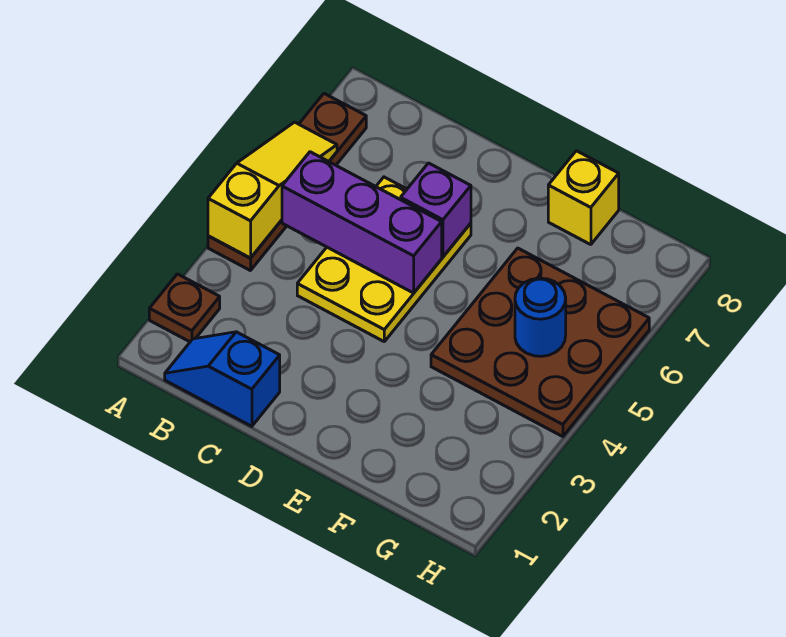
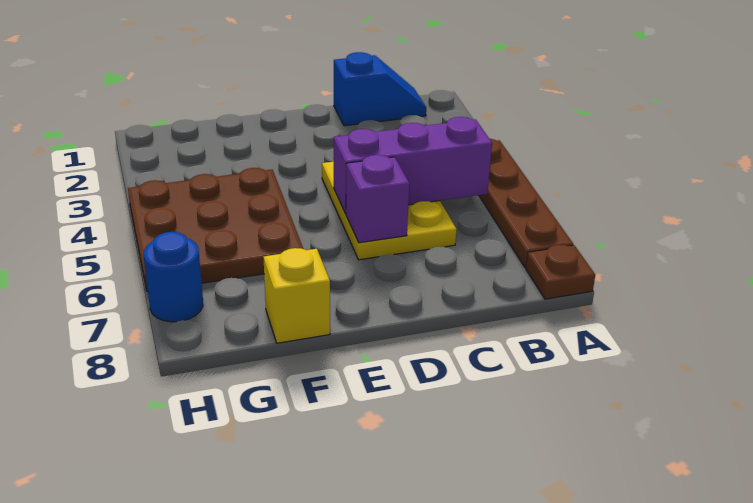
brown plate A2 level 1 -> brown plate A8 level 1
yellow slope A4:A6 level 2 top 4 -> none
blue round brick G5 level 2 -> blue round brick H7 level 1

